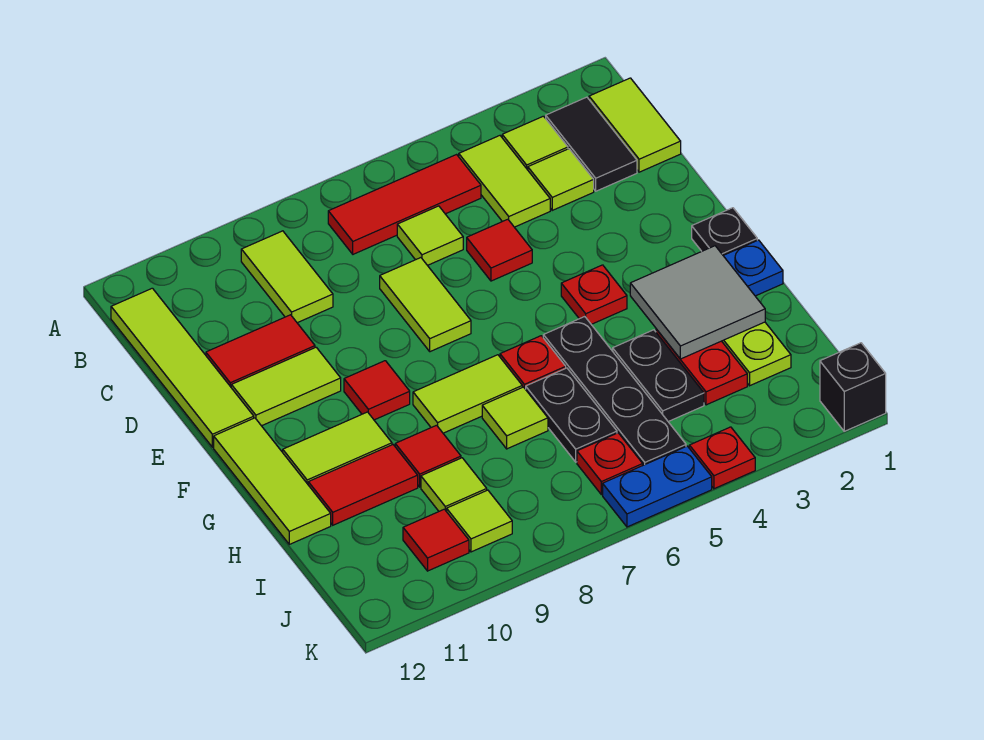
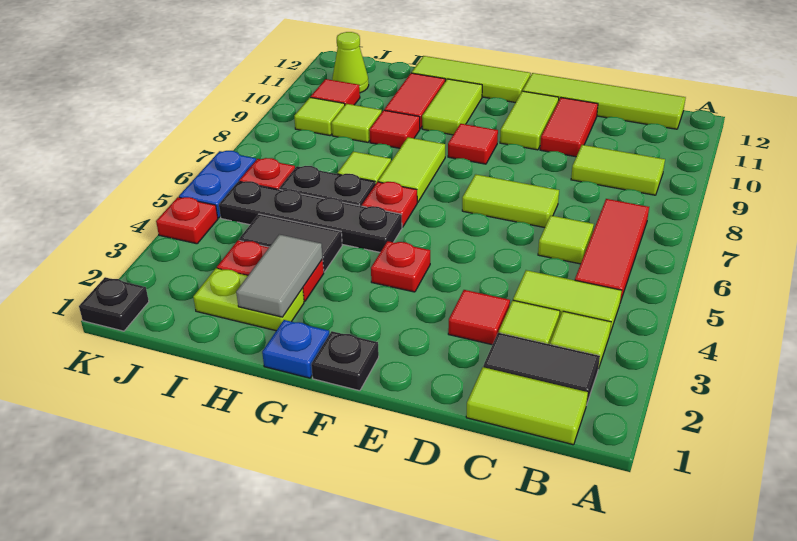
red tile D5 level 1 -> red tile D3 level 1
grey tile G2:H3 level 2 -> grey tile H2:H3 level 2
black plate H4:I4 level 1 -> black tile H4:I4 level 1
none -> lime cone J11 level 1
black brick K1 level 1 -> black plate K1 level 1

